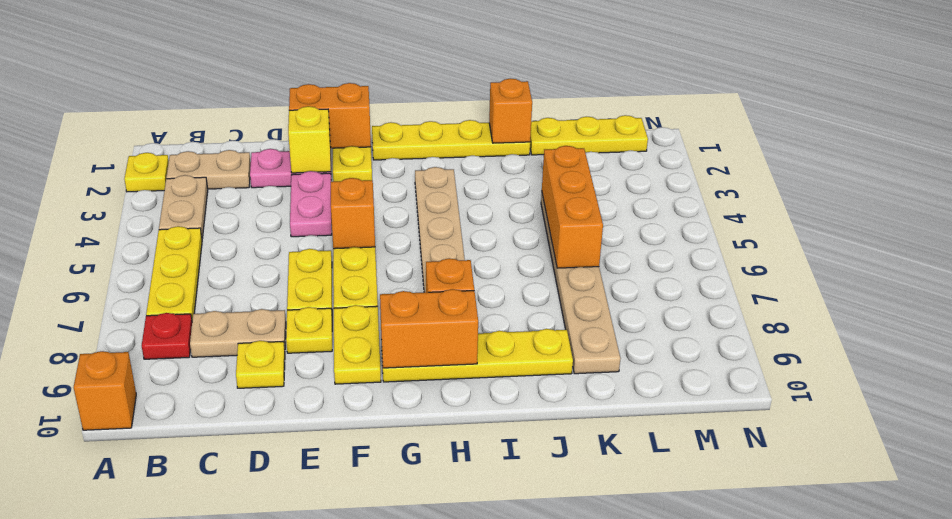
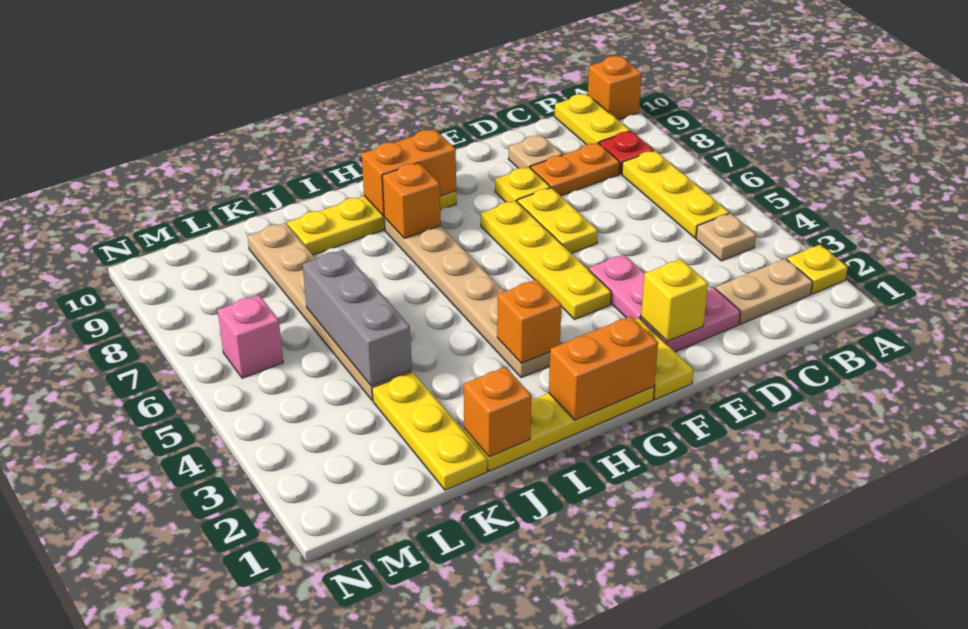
tan plate B3:B4 level 1 -> tan plate B4 level 1
tan plate C8:D8 level 1 -> orange plate C8:D8 level 1
yellow plate D9 level 1 -> tan plate D9 level 1
orange brick E1:F1 level 2 -> orange brick G1:H1 level 2
orange brick F5 level 2 -> orange brick H3 level 2
yellow plate F8:F9 level 1 -> yellow plate B9:B10 level 1
yellow plate K1:M1 level 1 -> yellow plate K1:K3 level 1
orange brick K4:K6 level 2 -> grey brick K4:K6 level 2
none -> pink brick M6 level 1

